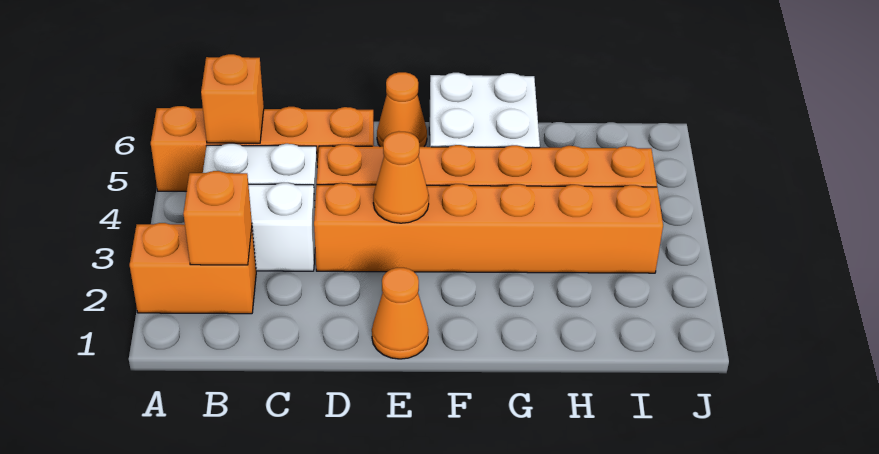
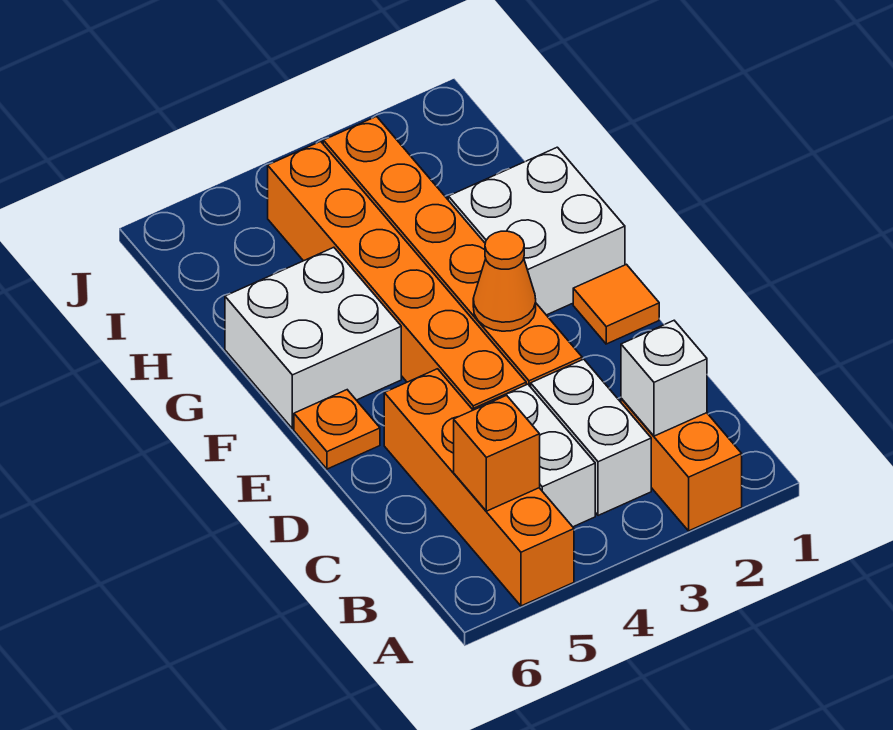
orange brick B2 level 2 -> white brick B2 level 2
orange cone E1 level 1 -> orange tile E1 level 1
orange cone E6 level 1 -> orange plate E6 level 1
none -> white brick F1:G2 level 1

